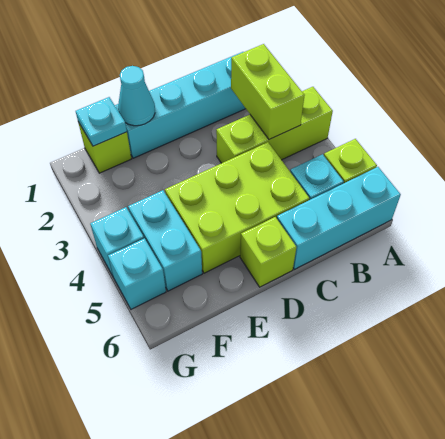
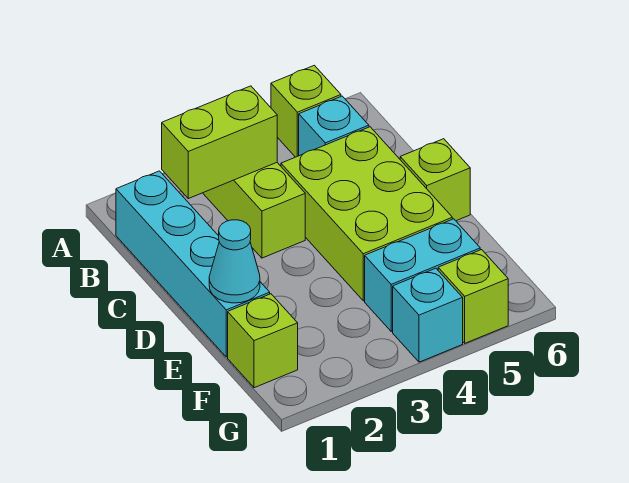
cyan brick A6:C6 level 1 -> none
cyan plate F1 level 2 -> none
cyan brick G5 level 1 -> lime brick G5 level 1

